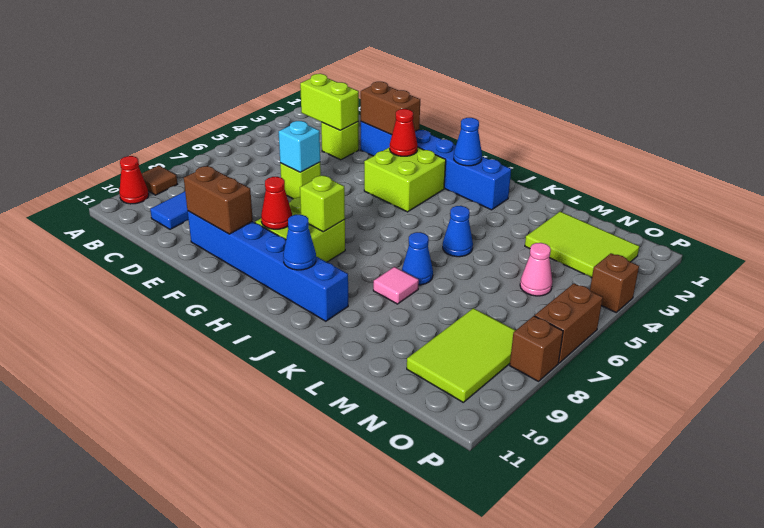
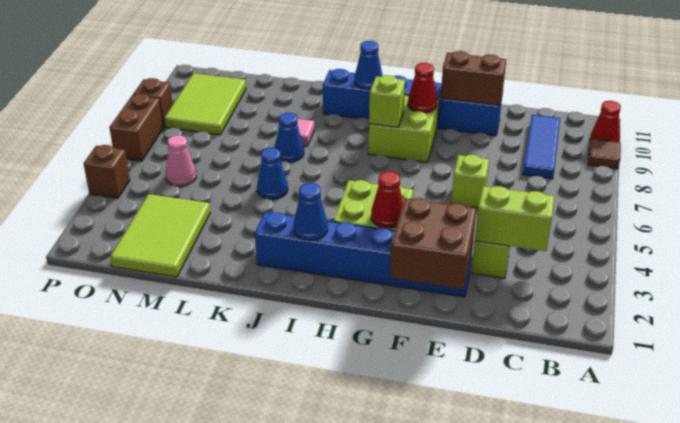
brown brick E2:F2 level 2 -> brown brick E1:F2 level 2
cyan brick E6 level 2 -> none
lime tile M2:O3 level 1 -> lime tile M1:N3 level 1

